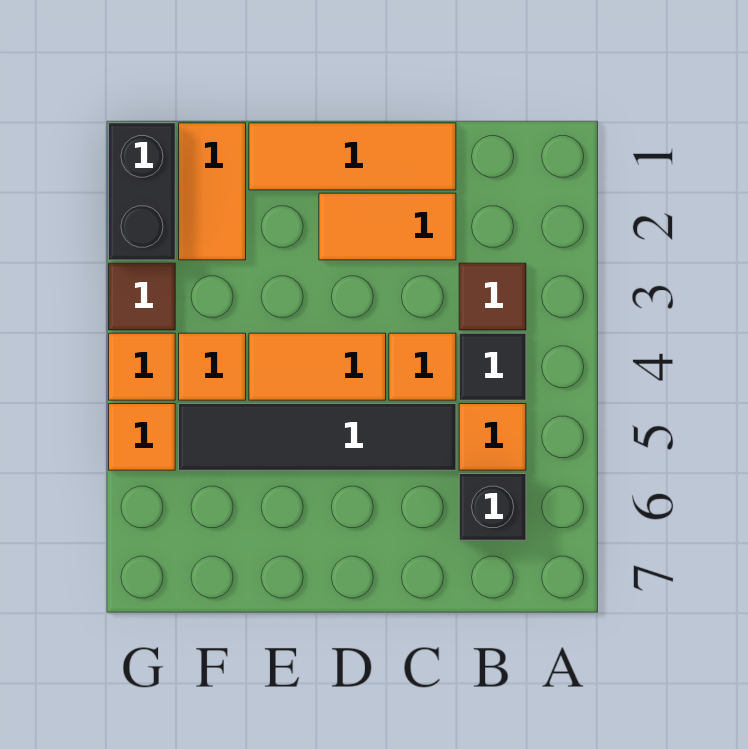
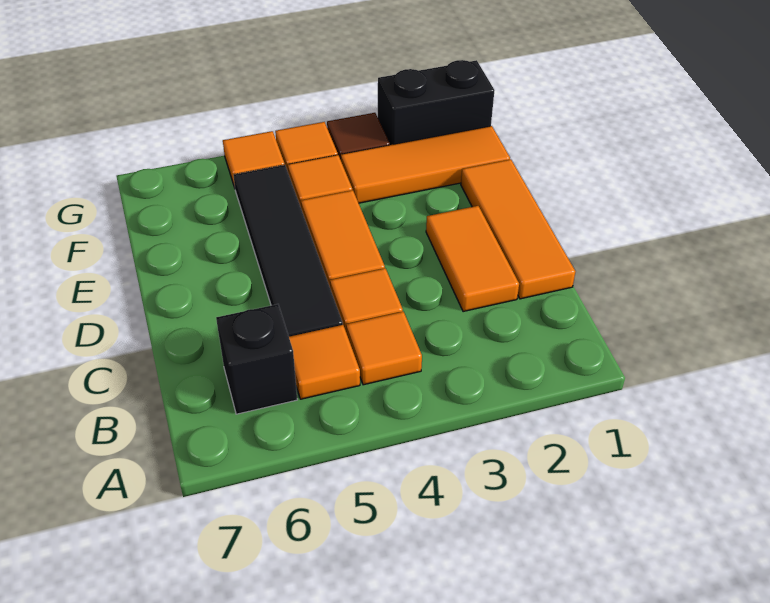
brown tile B3 level 1 -> none
black tile B4 level 1 -> orange tile B4 level 1
orange tile F1:F2 level 1 -> orange tile F1:F3 level 1

